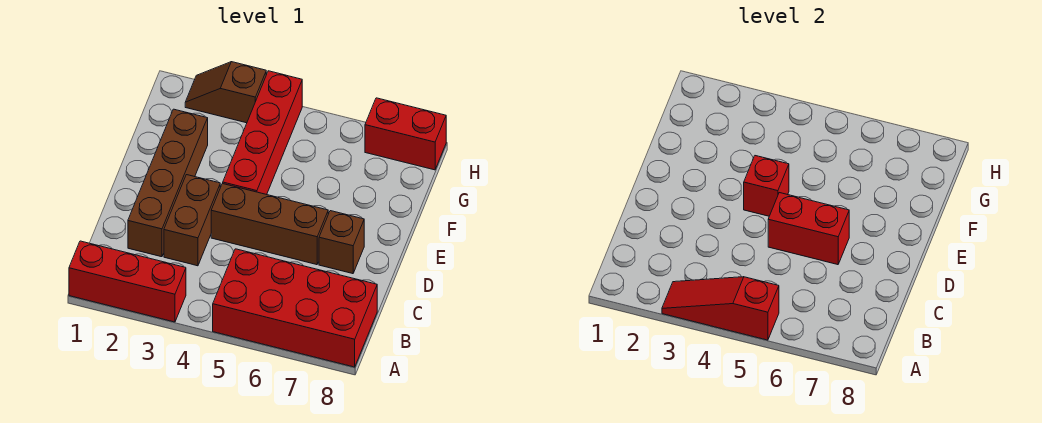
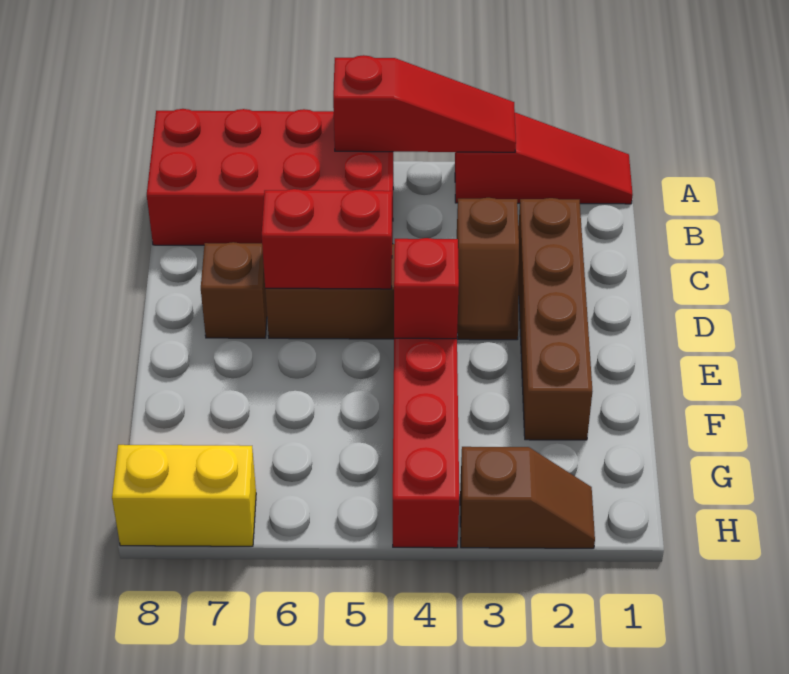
red brick A1:A3 level 1 -> red slope A1:A3 level 1 top 3
brown brick C3:D3 level 1 -> brown slope C3:D3 level 1 top C
red brick H7:H8 level 1 -> yellow brick H7:H8 level 1

